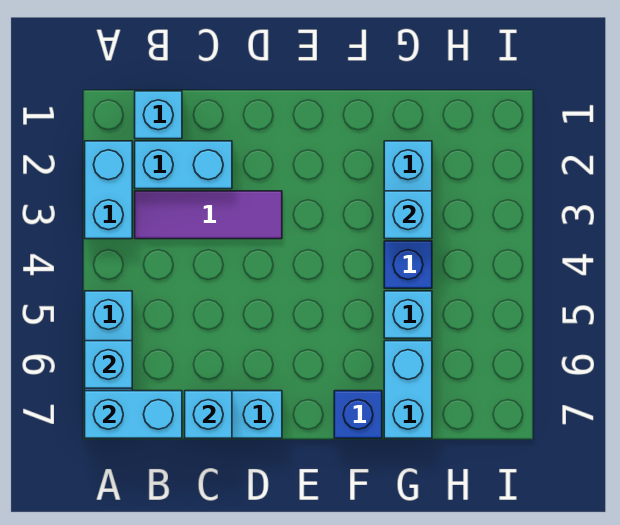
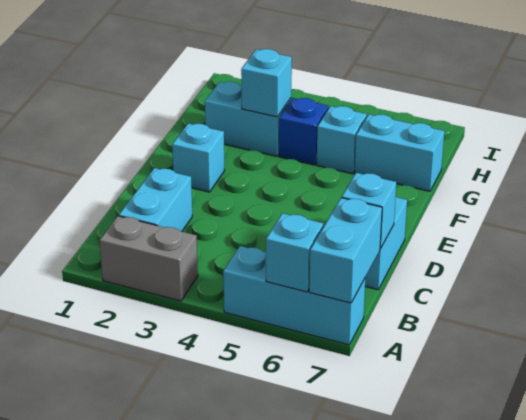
cyan brick A2:A3 level 1 -> grey brick A2:A3 level 1
cyan brick B1 level 1 -> cyan brick E2 level 1
purple tile B3:D3 level 1 -> none
blue brick F7 level 1 -> none

